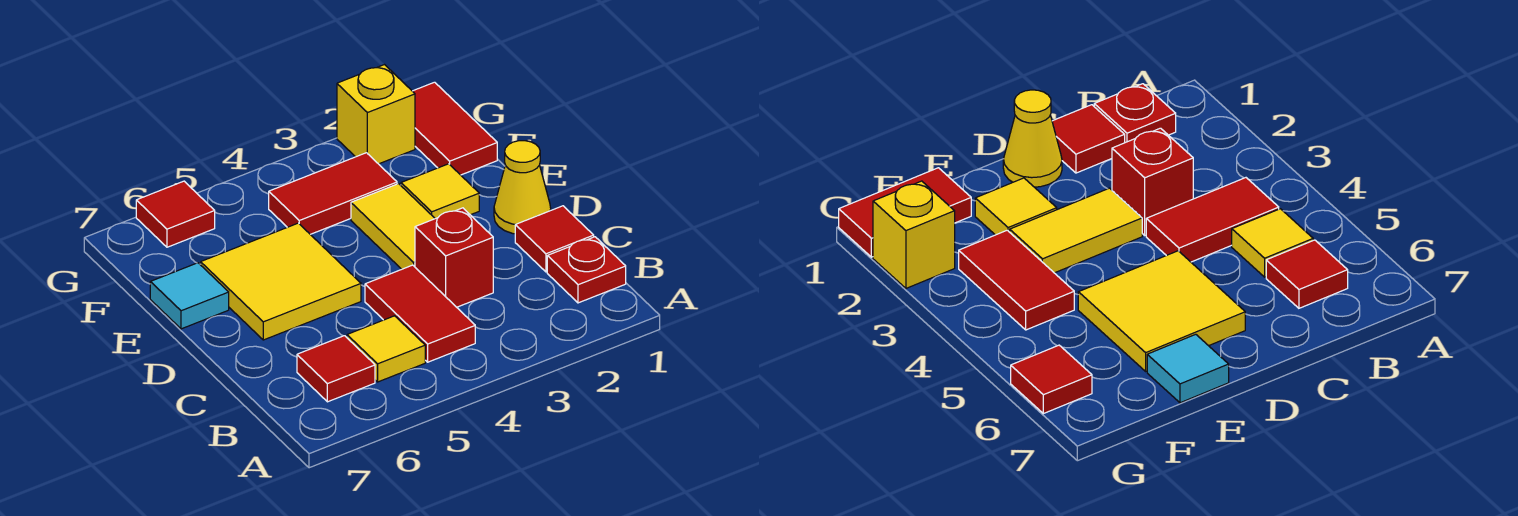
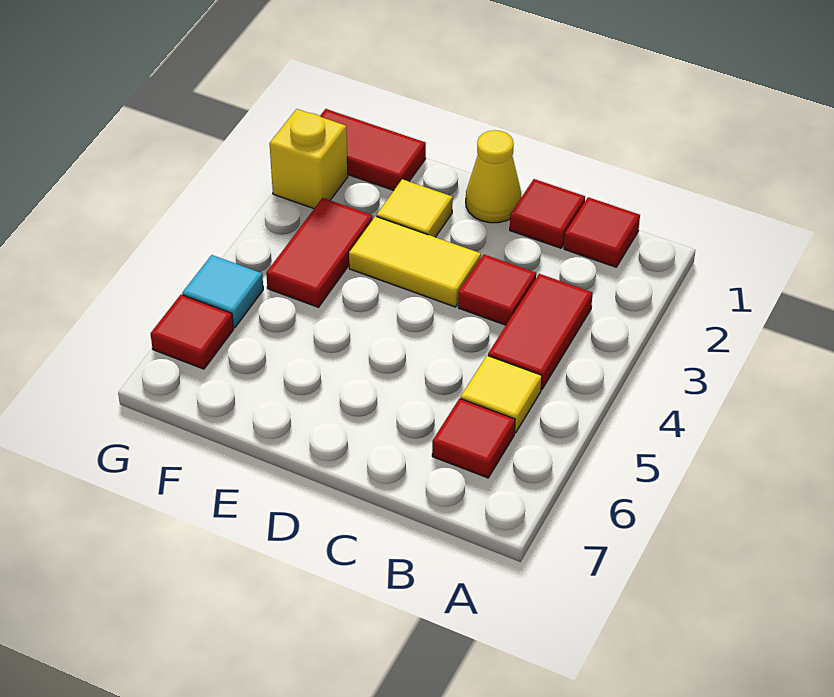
red plate B1 level 1 -> red tile B1 level 1
red tile B4:C4 level 1 -> red tile B3:B4 level 1
red brick C3 level 1 -> red tile C3 level 1
yellow tile D5:E6 level 1 -> none
cyan tile E7 level 1 -> cyan tile G5 level 1

